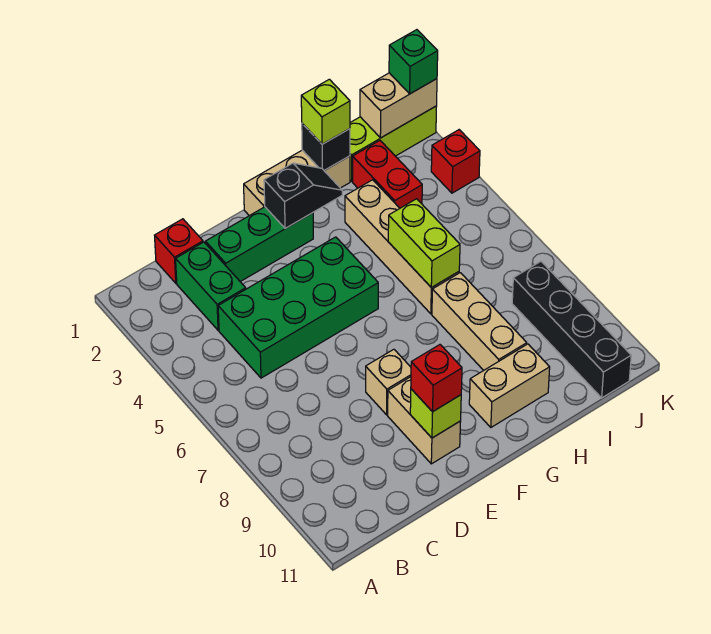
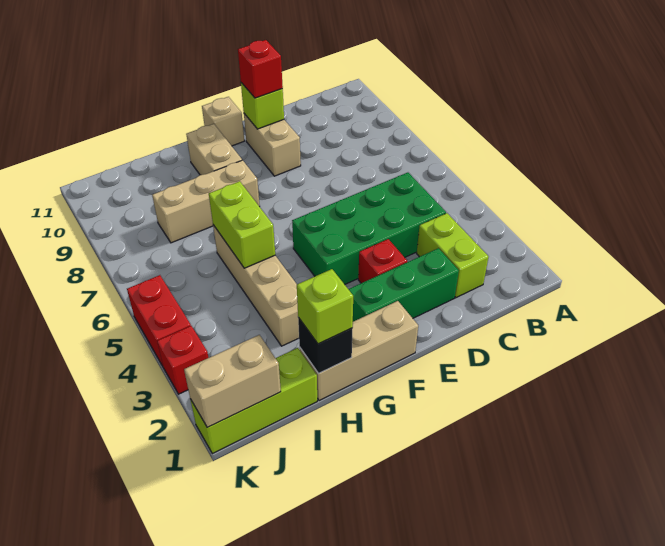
red brick C1 level 1 -> red brick E3 level 1
green brick C2:C3 level 1 -> lime brick C2:C3 level 1
tan brick E8 level 1 -> tan brick F11 level 1
black slope F2:G2 level 2 top F -> none
tan brick G10:H10 level 1 -> tan brick G9:G10 level 1
tan brick H7:H9 level 1 -> tan brick G8:I8 level 1
red brick I2:I3 level 1 -> red brick K4:K5 level 1
black brick J8:J11 level 1 -> none
green brick K1 level 3 -> none

